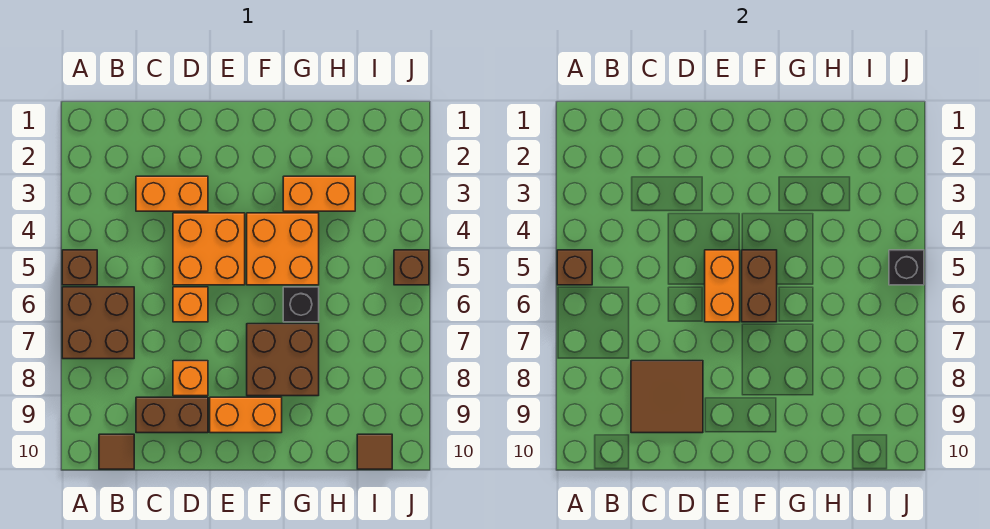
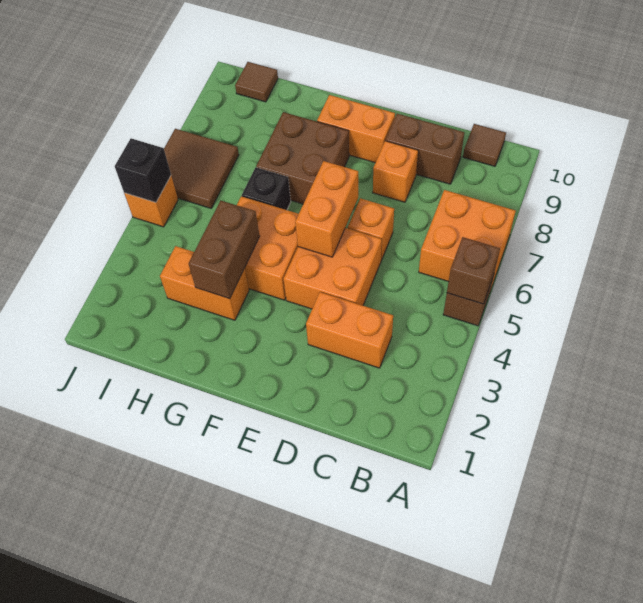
brown brick A6:B7 level 1 -> orange brick A6:B7 level 1
brown tile C8:D9 level 2 -> brown tile I6:J7 level 1
brown brick F5:F6 level 2 -> brown brick G3:G4 level 2
brown brick J5 level 1 -> orange brick J5 level 1

